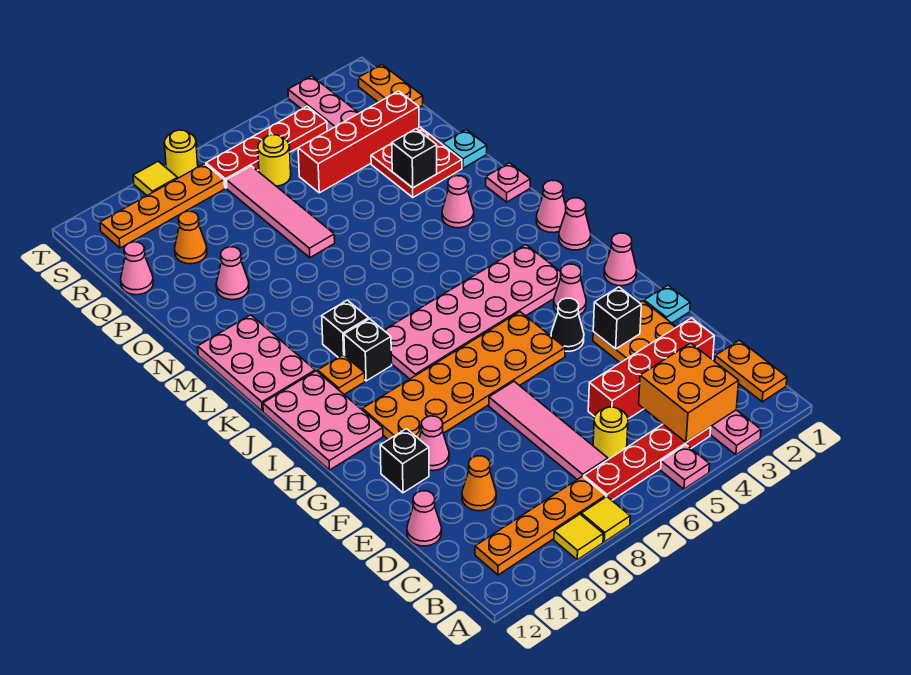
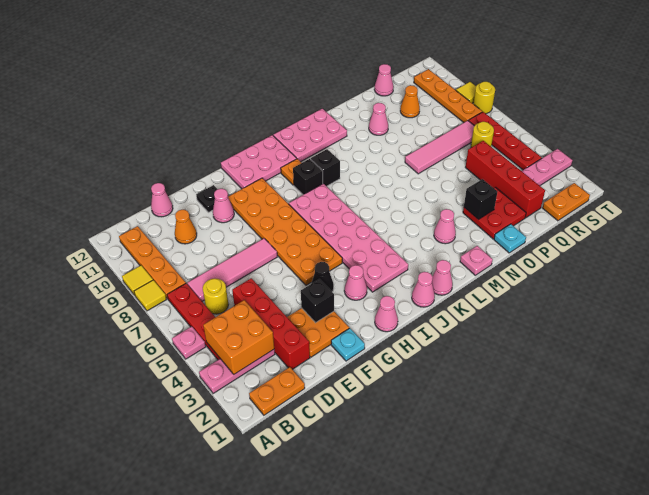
black brick F11 level 1 -> black plate F11 level 1

